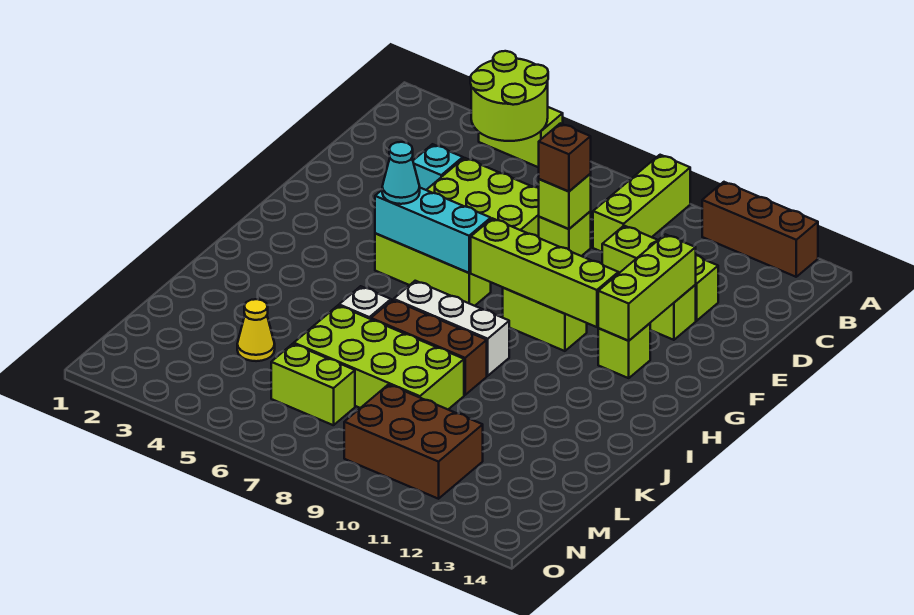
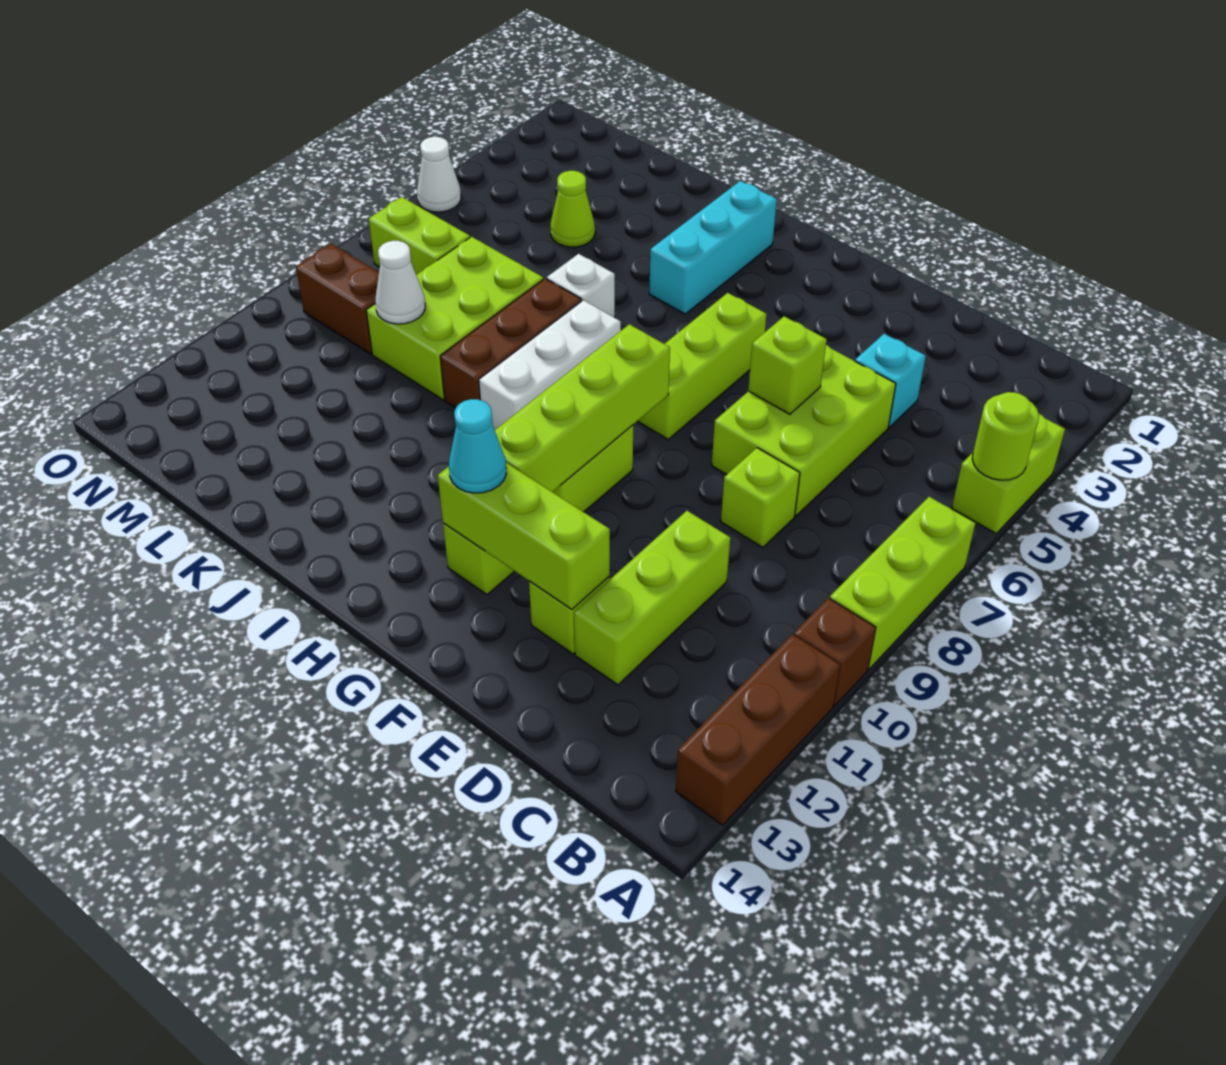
lime round brick A4:B5 level 2 -> lime round brick A5 level 2
lime brick A9:C9 level 1 -> lime brick A7:A9 level 1
lime brick D8 level 2 -> lime brick E6 level 2
brown brick D8 level 3 -> brown brick A10 level 1
cyan brick G5:G7 level 2 -> cyan brick I2:I4 level 1
cyan cone G5 level 3 -> cyan cone G12 level 3
lime brick K6:L9 level 1 -> lime brick K7:L9 level 1
yellow cone L4 level 1 -> lime cone L4 level 1
none -> white cone L9 level 2
lime brick M6:M7 level 1 -> lime brick M7:N7 level 1
brown brick M9:N11 level 1 -> brown brick M9:N9 level 1
none -> white cone O5 level 1

